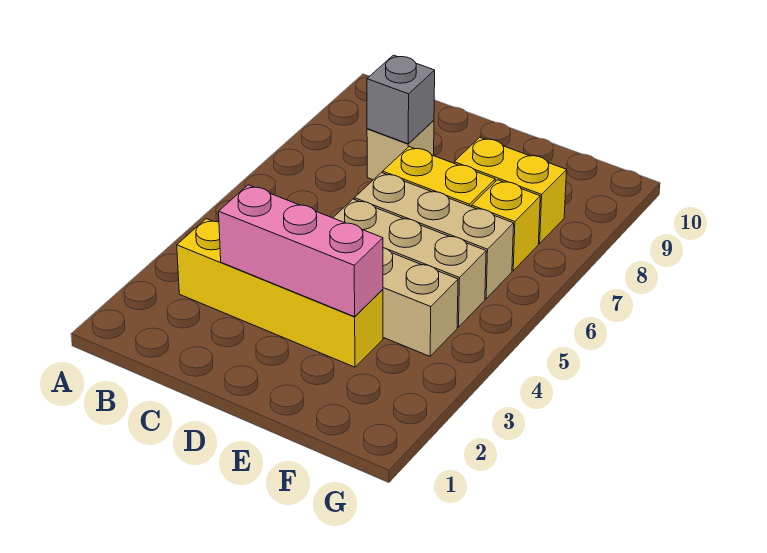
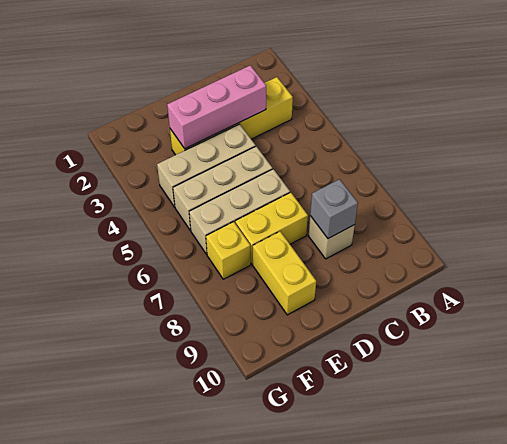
yellow brick E8:F8 level 1 -> yellow brick E8:E9 level 1

